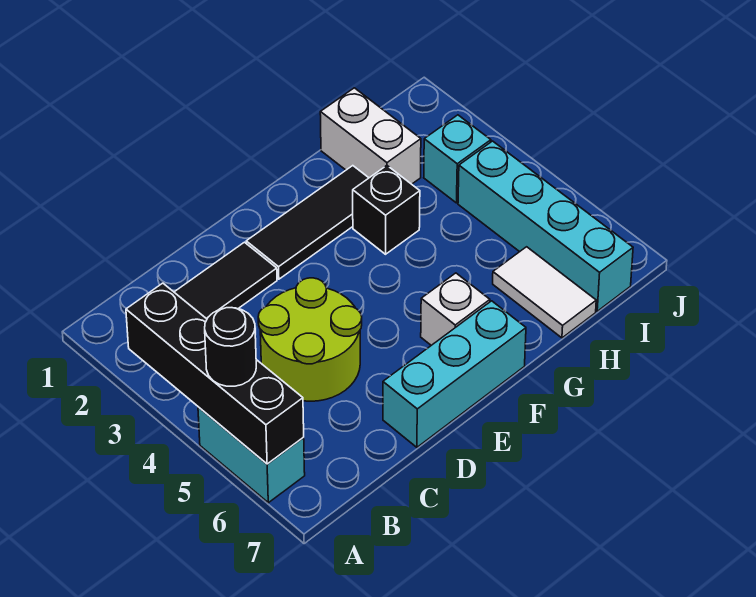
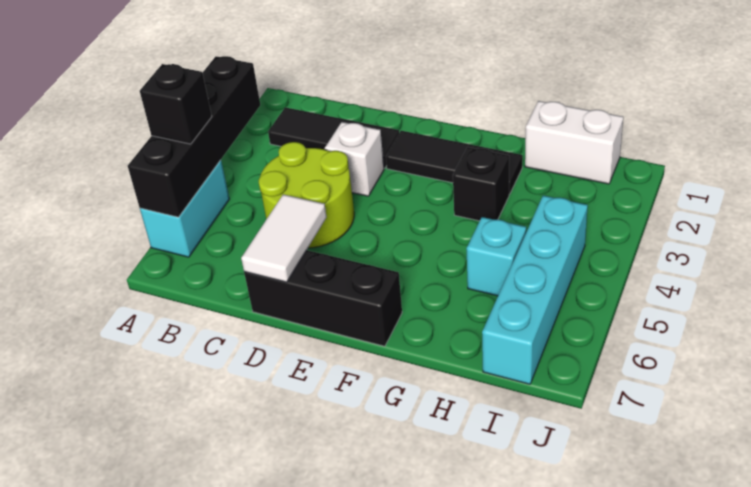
black round brick A5 level 3 -> black brick A5 level 3
cyan brick D7:F7 level 1 -> black brick D7:F7 level 1
white brick F6 level 1 -> white brick D3 level 1
white brick H1:H2 level 1 -> white brick H1:I1 level 1
white tile H6:H7 level 1 -> white tile D6:D7 level 2
cyan brick I3 level 1 -> cyan brick H5 level 1

